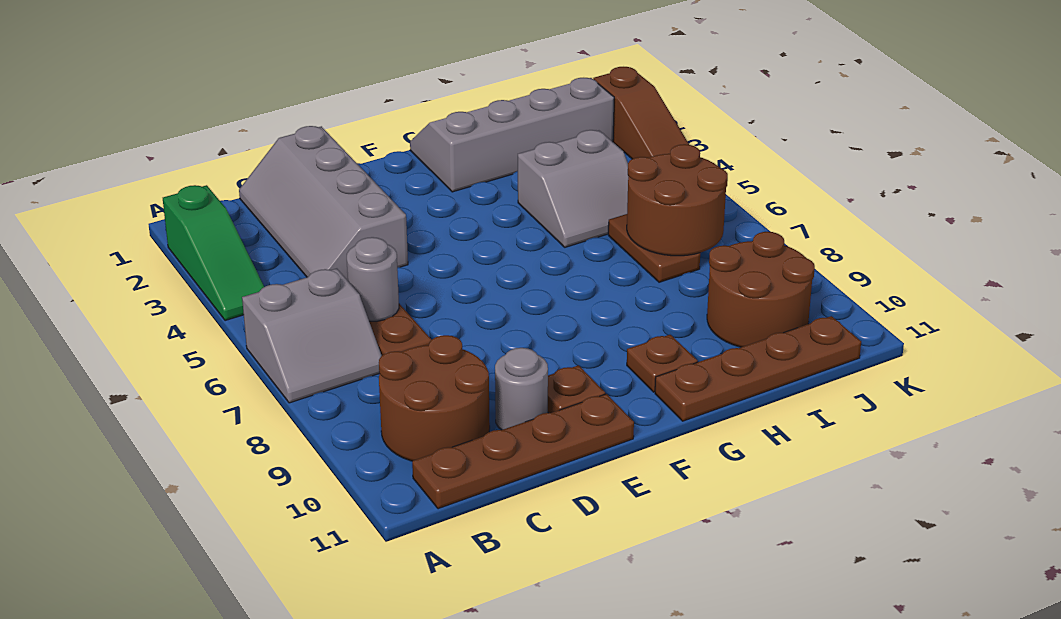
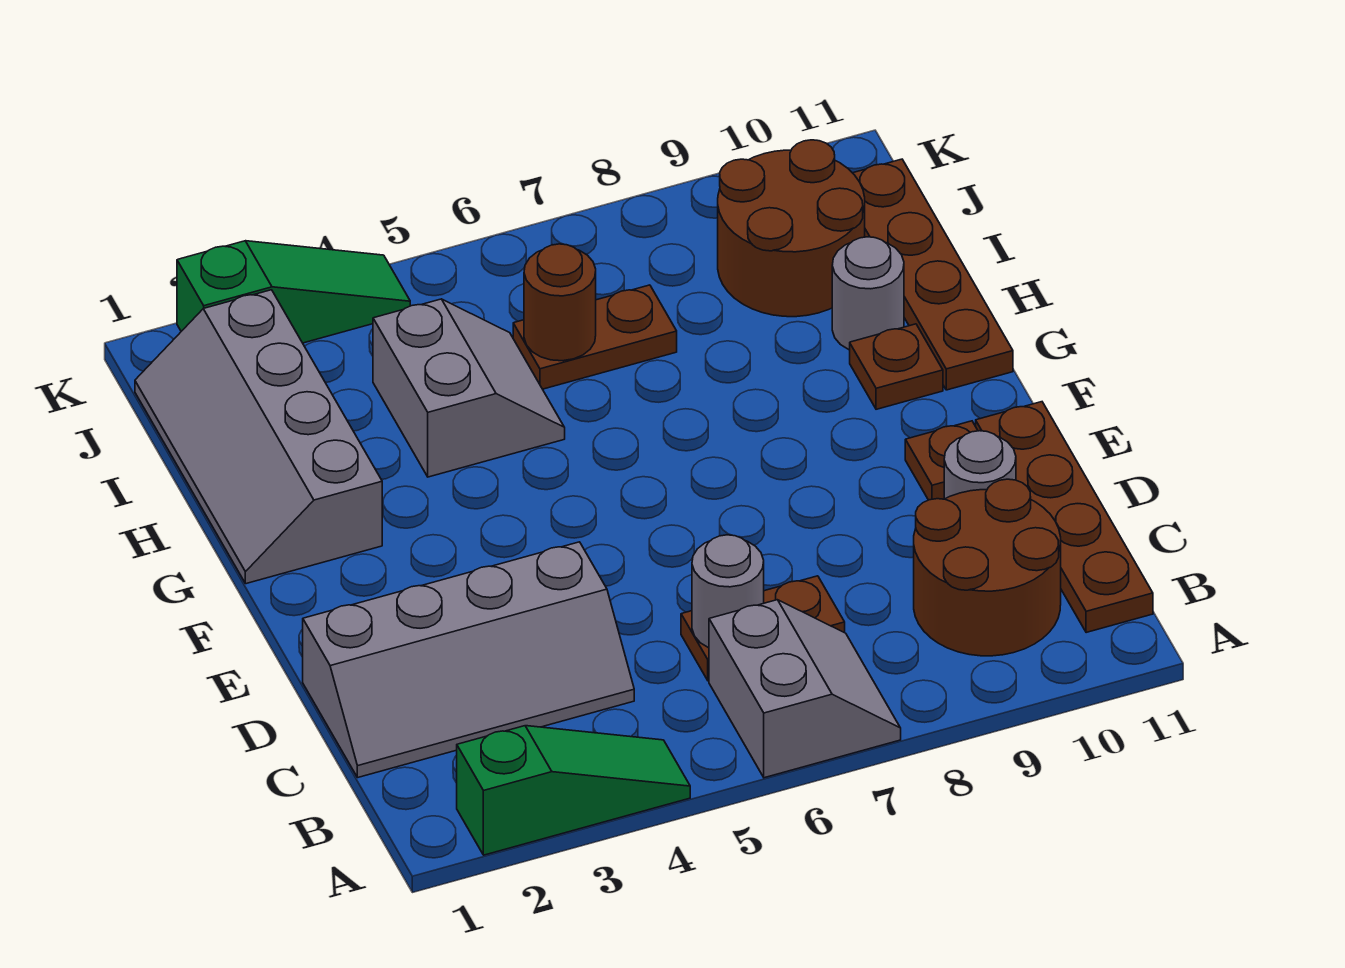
none -> grey round brick H10 level 1
brown round brick I6:J7 level 2 -> brown round brick I6 level 2
brown slope K2:K4 level 1 top 2 -> green slope K2:K4 level 1 top 2

